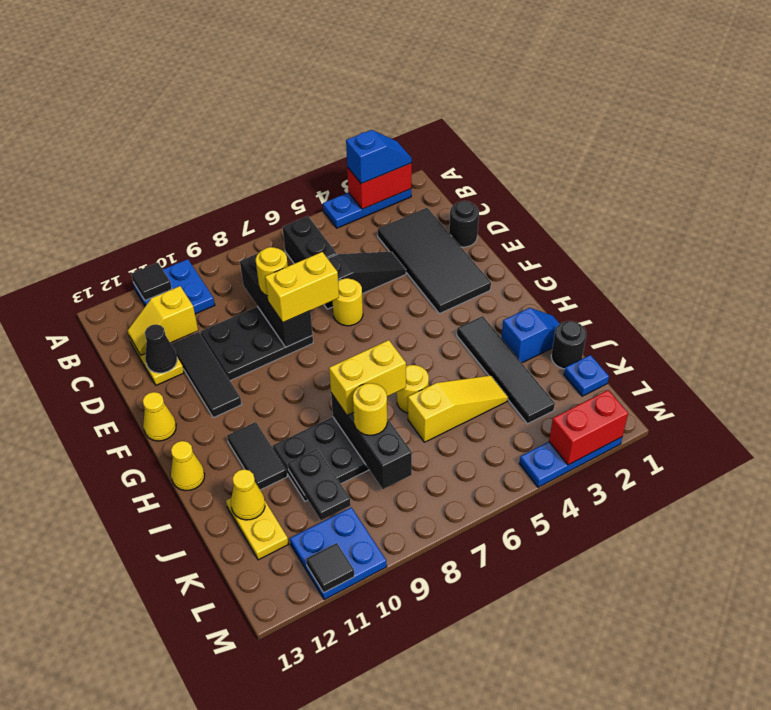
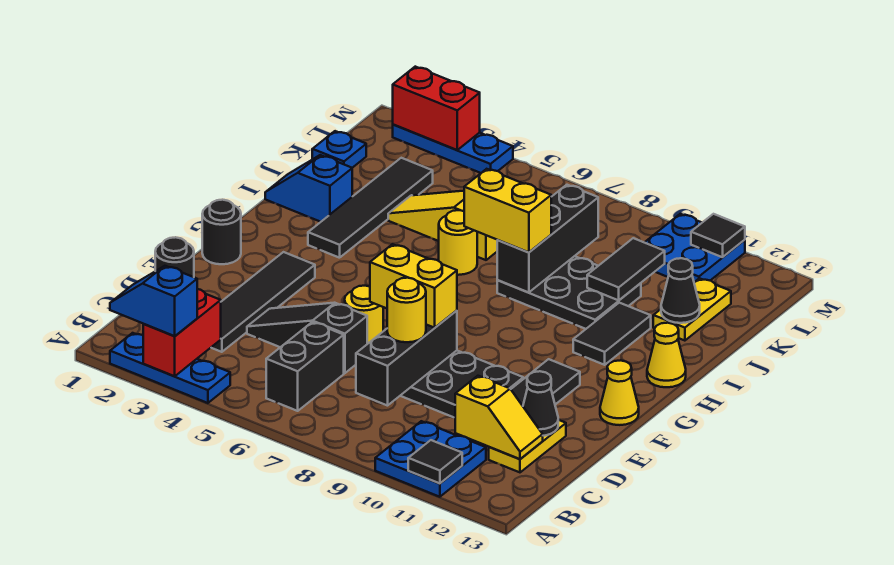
red brick A2:A3 level 2 -> red brick A3:B3 level 2
black tile C2:F3 level 1 -> black tile C3:F3 level 1
black round brick J1 level 1 -> black round brick F1 level 1
yellow round brick J8 level 3 -> none
black plate J10:K10 level 2 -> black tile J10:K10 level 2
yellow cone J12 level 2 -> black cone J12 level 2

